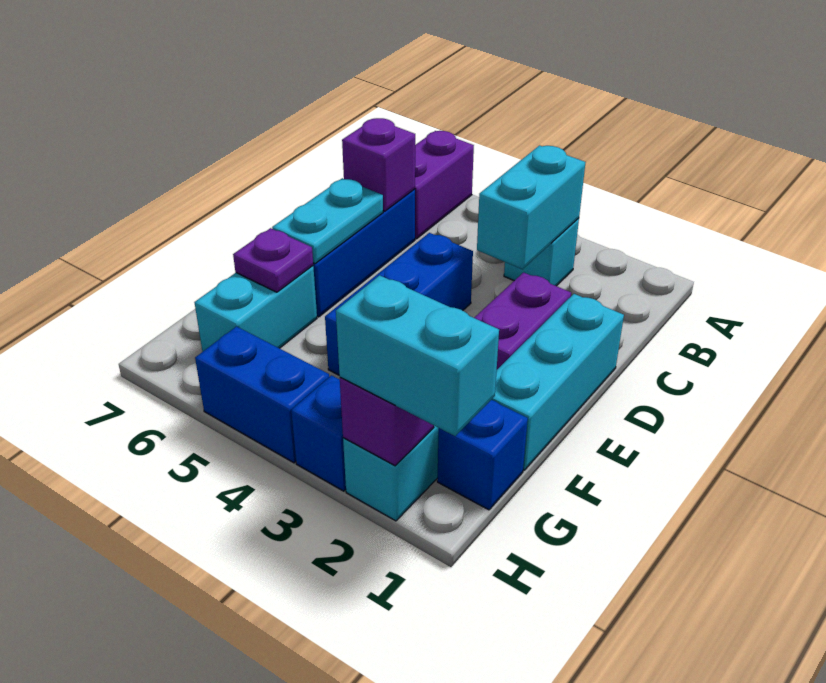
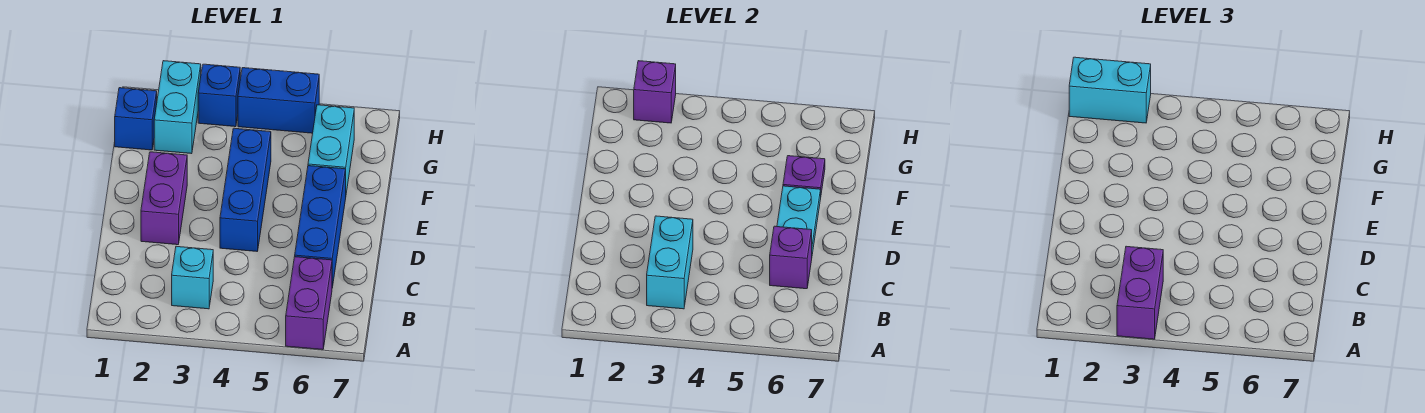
none -> purple brick A3:B3 level 3
cyan brick D1:F1 level 1 -> none

